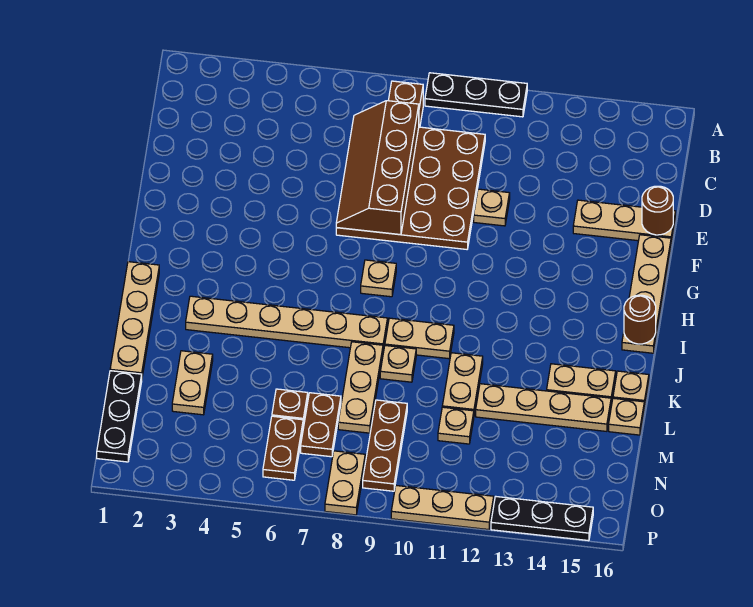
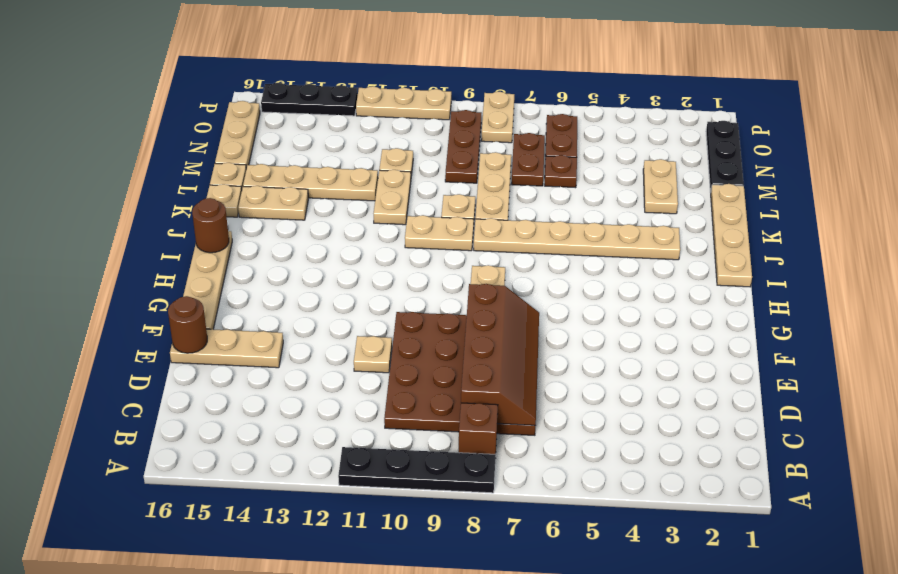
black plate A9:A11 level 1 -> black plate A8:A11 level 1
none -> tan plate M16:O16 level 1

